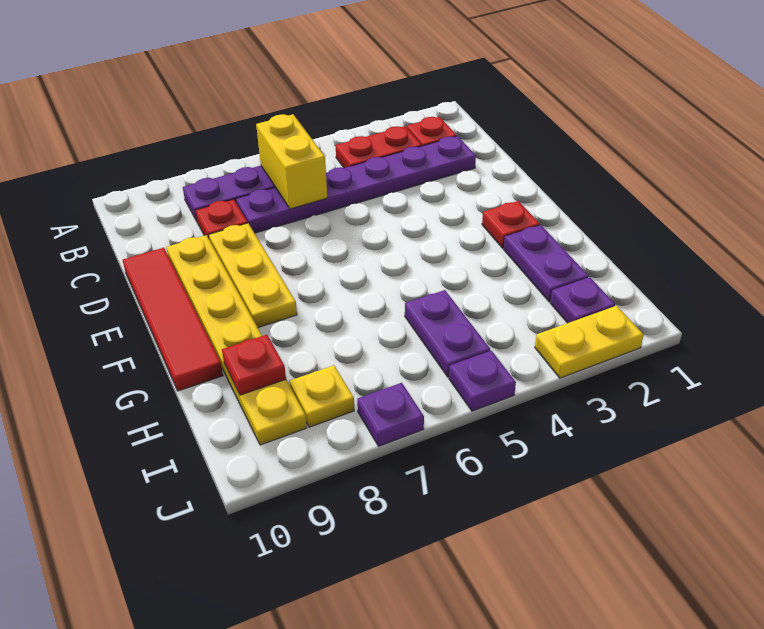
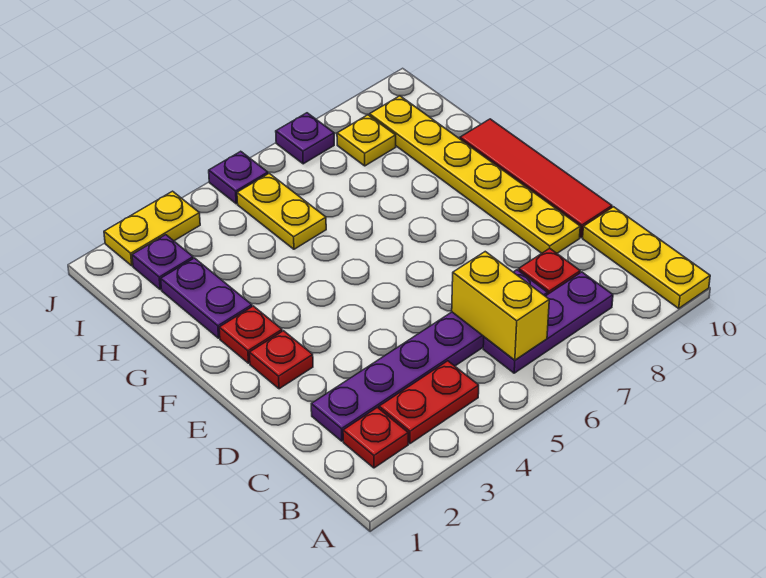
yellow plate D8:F8 level 1 -> yellow plate A10:C10 level 1
purple plate H5:I5 level 1 -> yellow plate H5:I5 level 1
red plate H9 level 2 -> red plate E2 level 1

